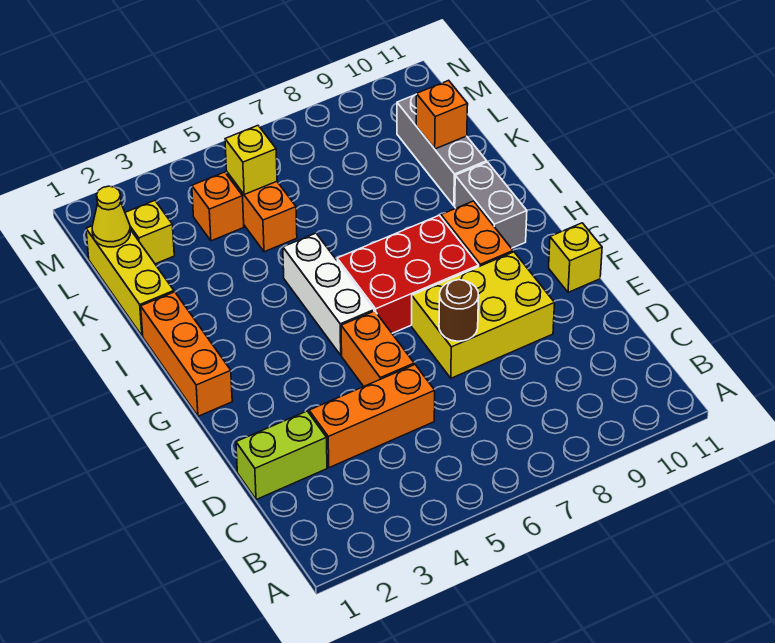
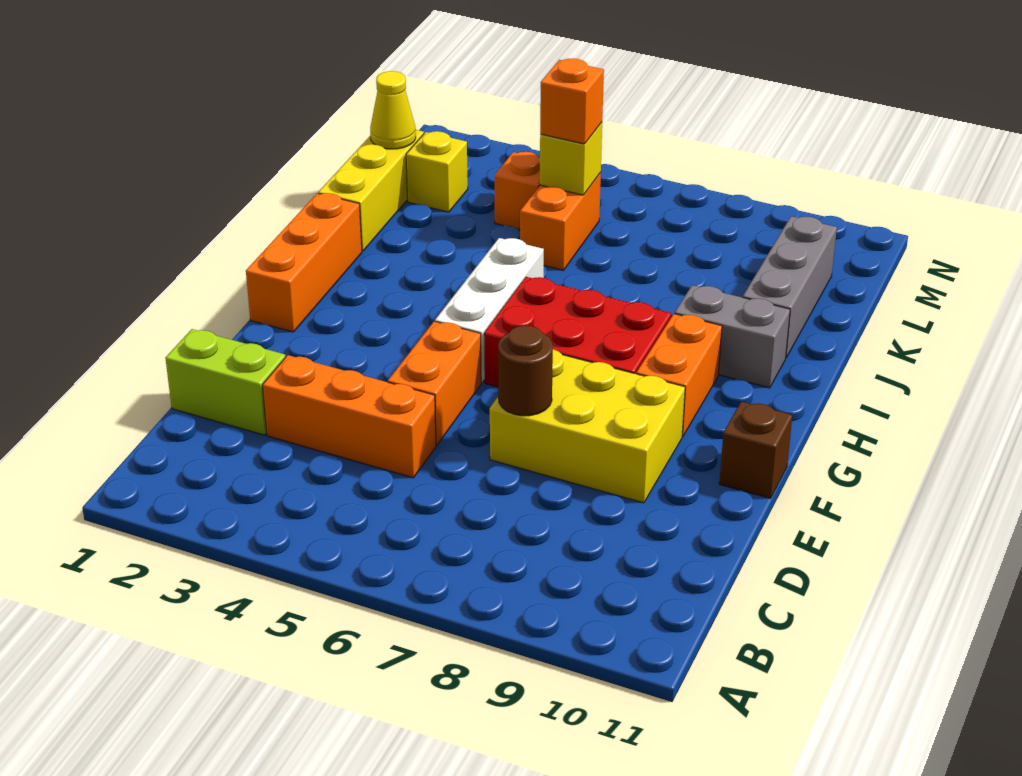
yellow brick F11 level 1 -> brown brick F11 level 1
grey brick H10:I10 level 1 -> grey brick I9:I10 level 1
orange brick K10 level 2 -> orange brick L5 level 3

